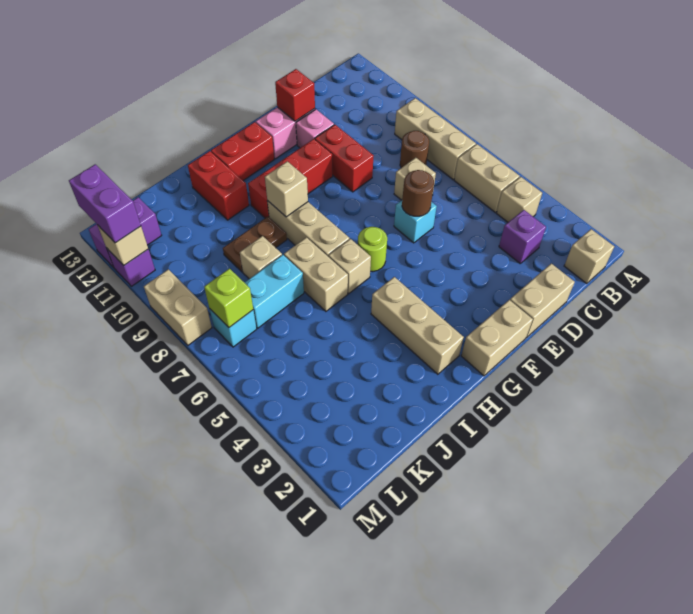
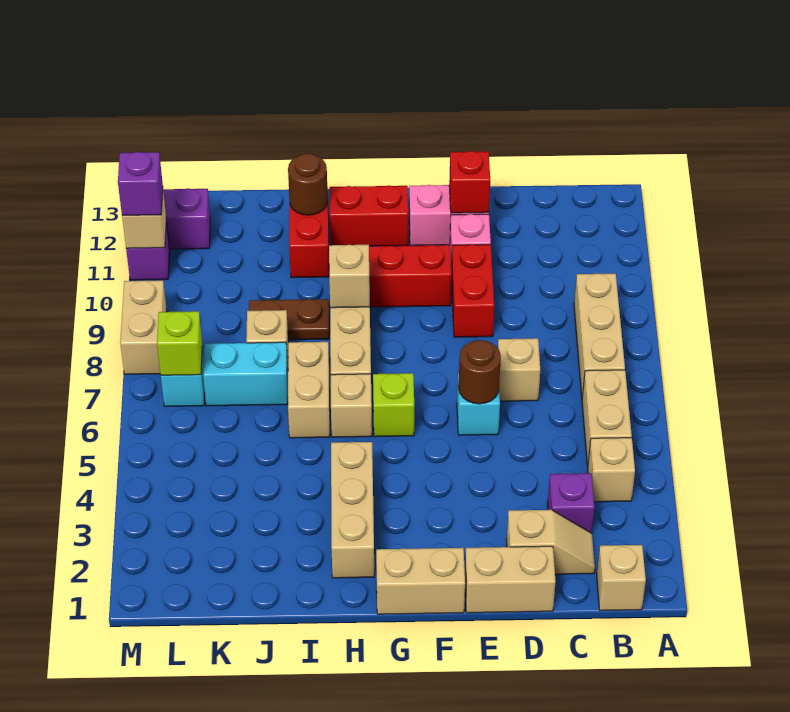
none -> tan slope C2:D2 level 1 top D
brown round brick C8 level 1 -> brown round brick I12 level 2
lime round brick G6 level 1 -> lime brick G6 level 1
purple brick M11:M12 level 3 -> purple brick M11 level 3

